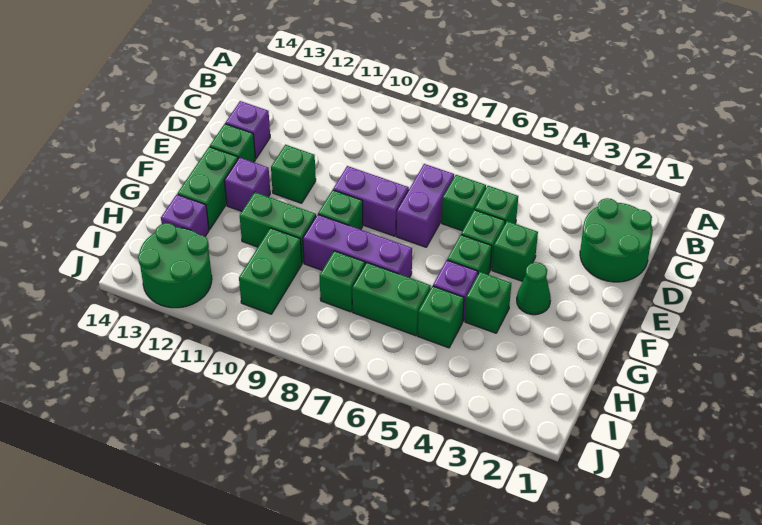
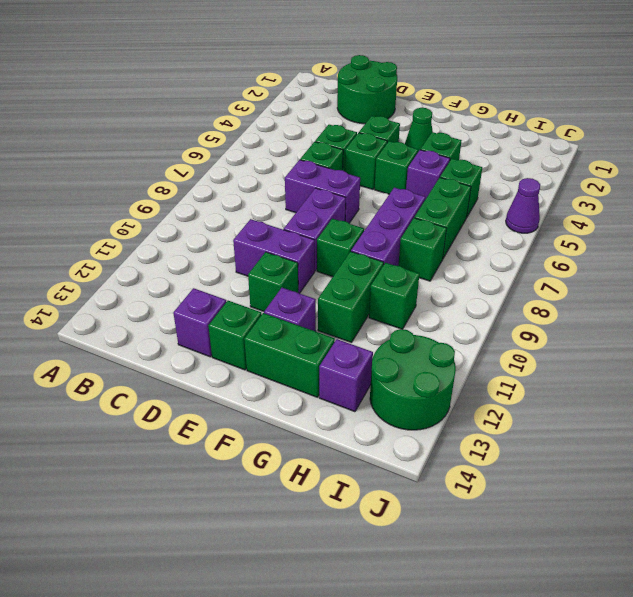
none -> purple brick D10:E10 level 1
green brick H10:I10 level 1 -> green brick H10 level 1
none -> purple cone J5 level 1

